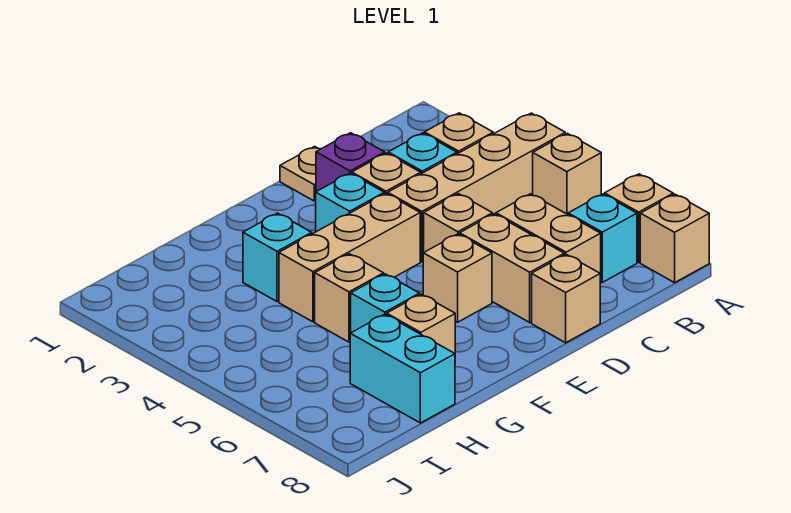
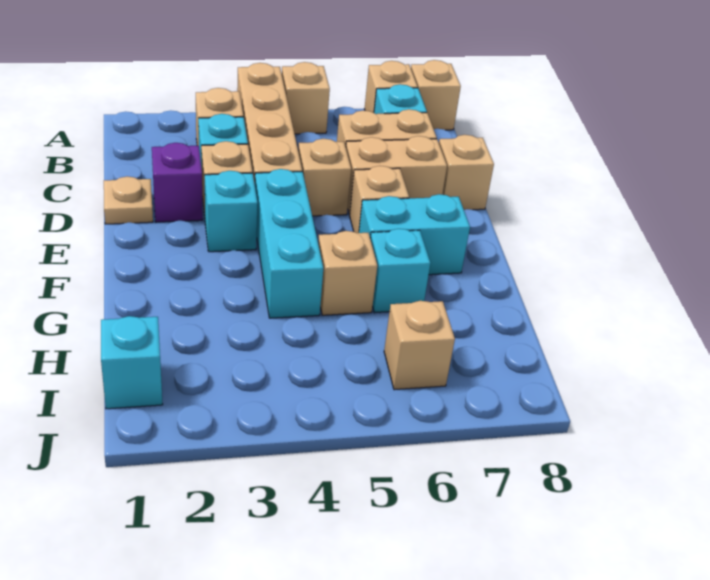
tan brick E4:G4 level 1 -> cyan brick E4:G4 level 1
cyan brick G3 level 1 -> cyan brick I1 level 1
tan brick G7 level 1 -> tan brick I6 level 1
cyan brick H7:H8 level 1 -> cyan brick F6:F7 level 1

